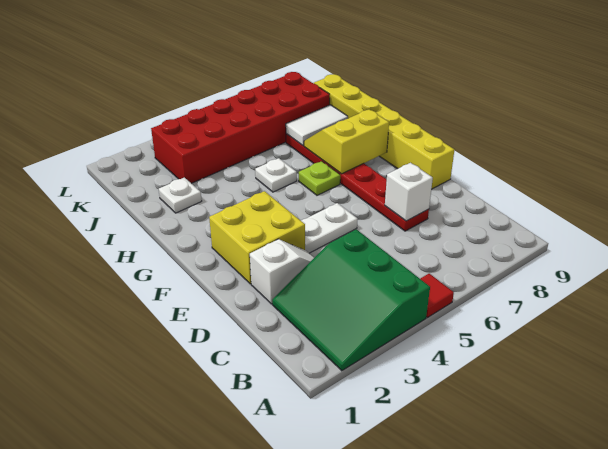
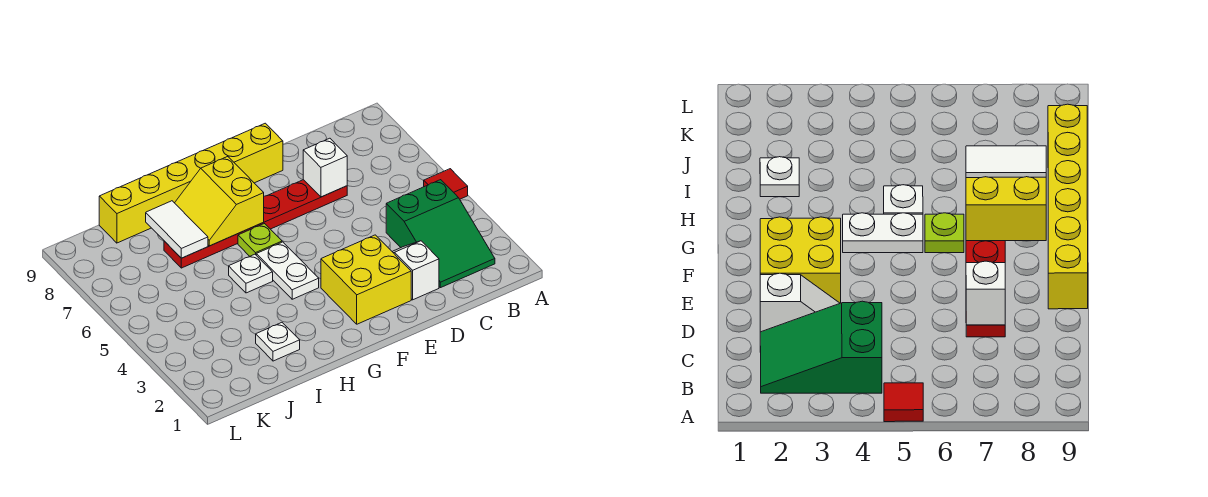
green slope A2:C4 level 1 top 4 -> green slope B2:C4 level 1 top 4
white plate E4:E5 level 1 -> white plate G4:G5 level 1
red brick J3:K8 level 1 -> none

